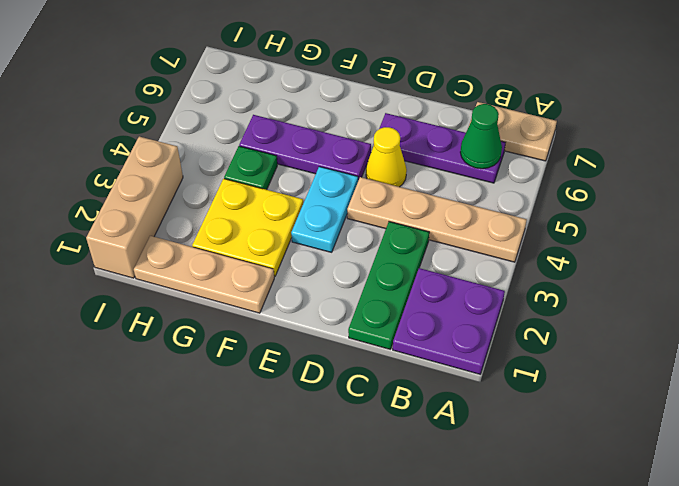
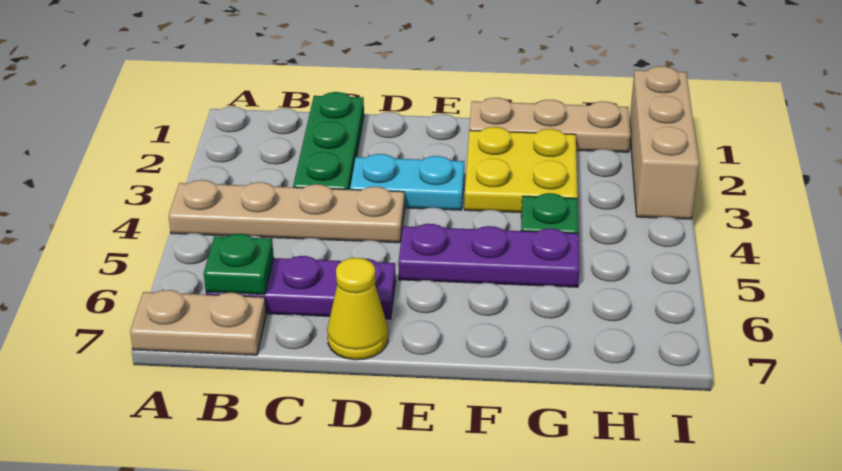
purple plate A1:B2 level 1 -> none
green cone B6 level 2 -> green plate B6 level 2
yellow cone D5 level 1 -> yellow cone D7 level 1
cyan plate E3:E4 level 1 -> cyan plate D3:E3 level 1

